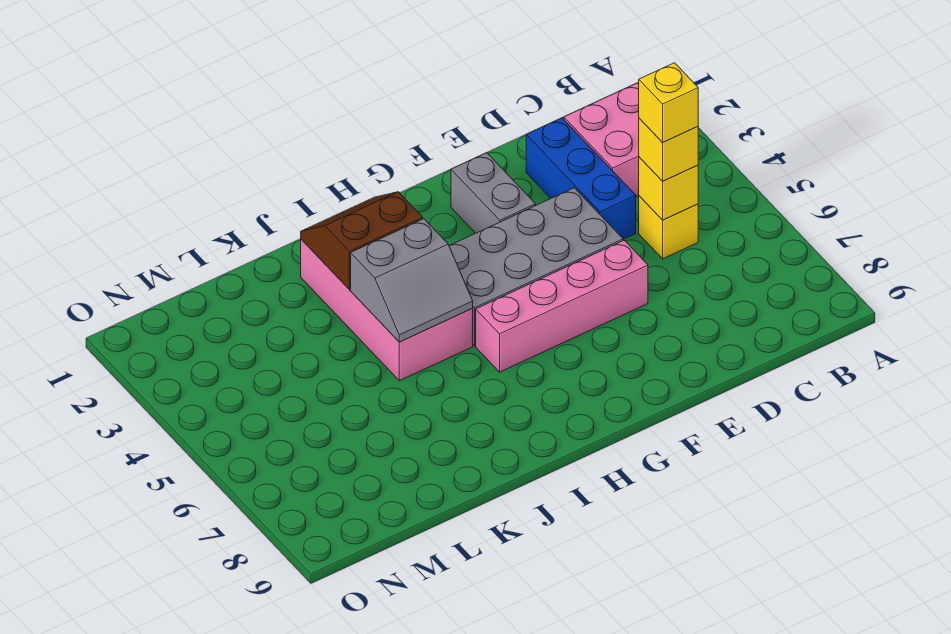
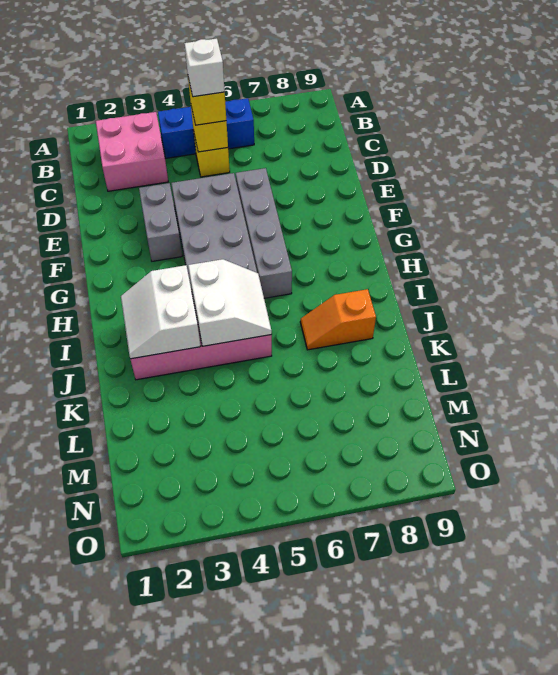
yellow brick C5 level 4 -> white brick C5 level 4
blue brick D2:D4 level 1 -> blue brick B4:B6 level 1
pink brick E6:H6 level 1 -> grey brick E6:H6 level 1
grey brick F2:F3 level 1 -> grey brick E3:F3 level 1
brown slope I2:J3 level 2 top 3 -> white slope I2:J3 level 2 top 3
grey slope I4:J5 level 2 top 4 -> white slope I4:J5 level 2 top 4
none -> orange slope J7:J8 level 1 top 8

